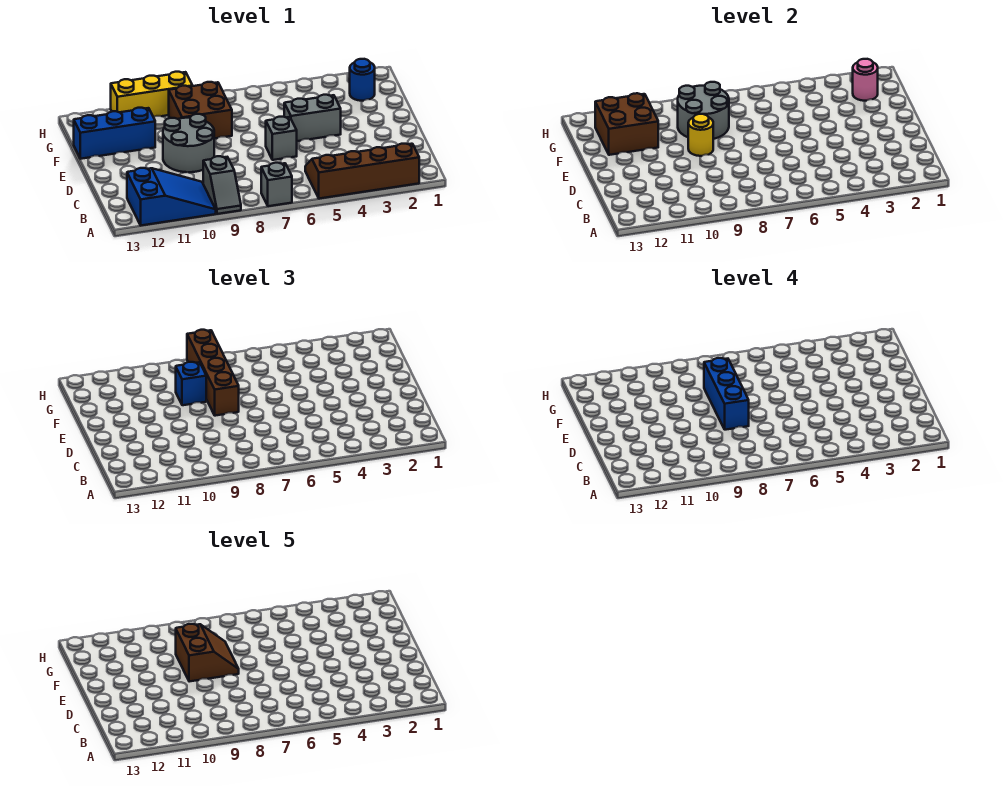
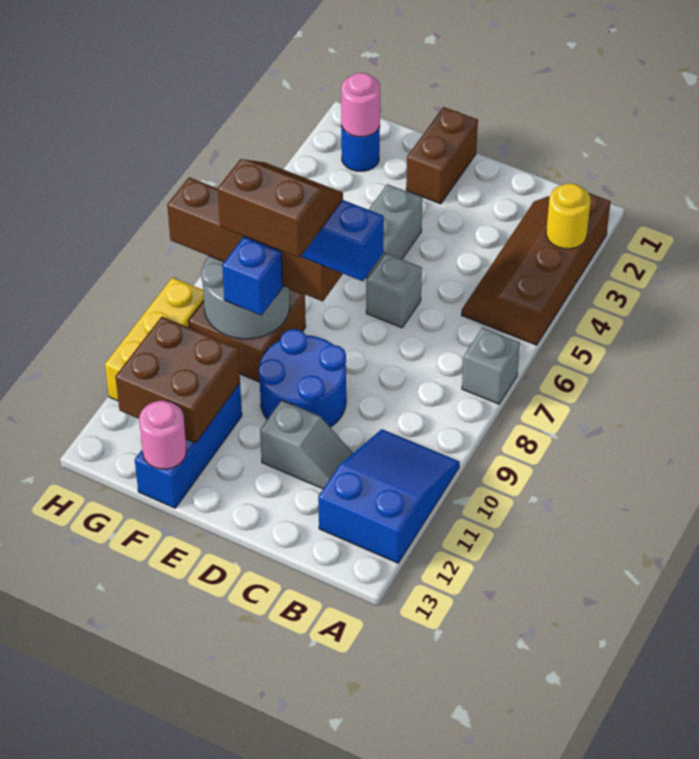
grey slope A9:B9 level 1 top B -> grey slope C11:D11 level 1 top D
grey round brick D9:E10 level 1 -> blue round brick D9:E10 level 1
none -> brown brick E1:E2 level 1
yellow round brick E9 level 2 -> yellow round brick A3 level 2
none -> pink round brick F13 level 2

